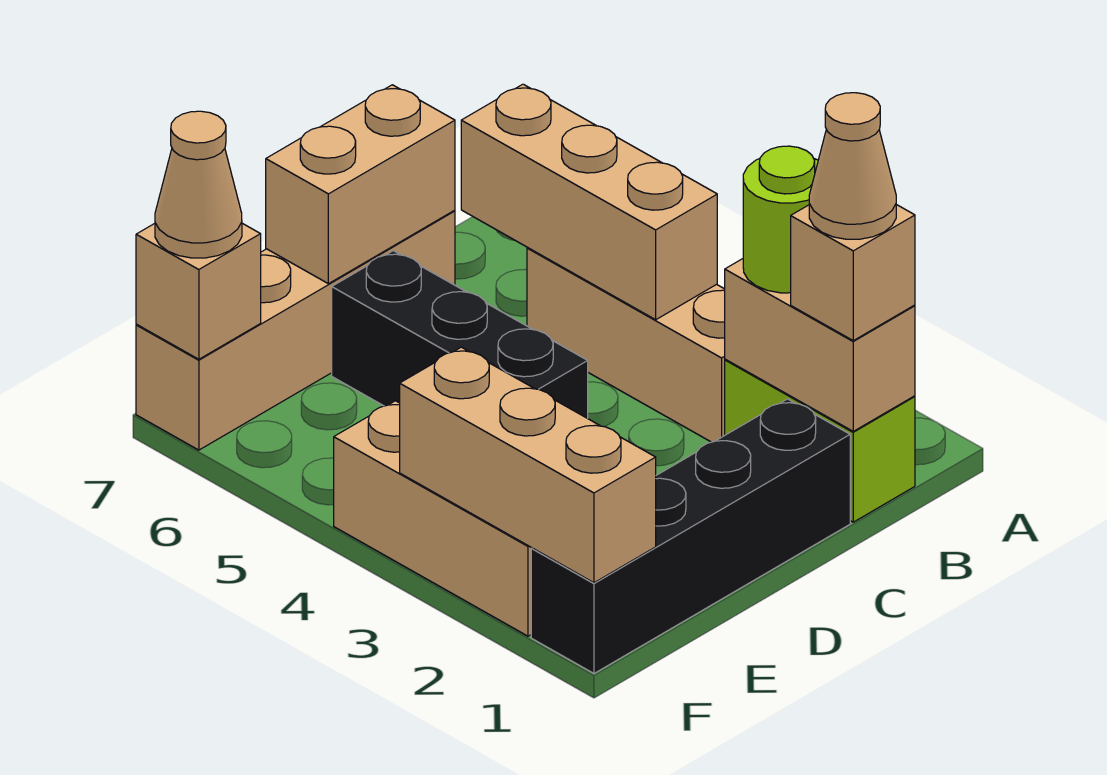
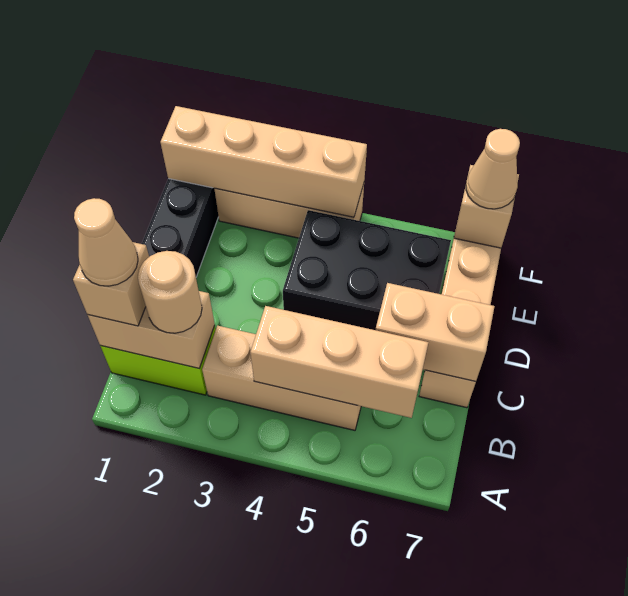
lime round brick B2 level 3 -> tan round brick B2 level 3
tan brick C7:D7 level 2 -> tan brick C6:C7 level 2
black brick D4:D6 level 1 -> black brick D4:E6 level 1
tan brick F1:F3 level 2 -> tan brick F1:F4 level 2

